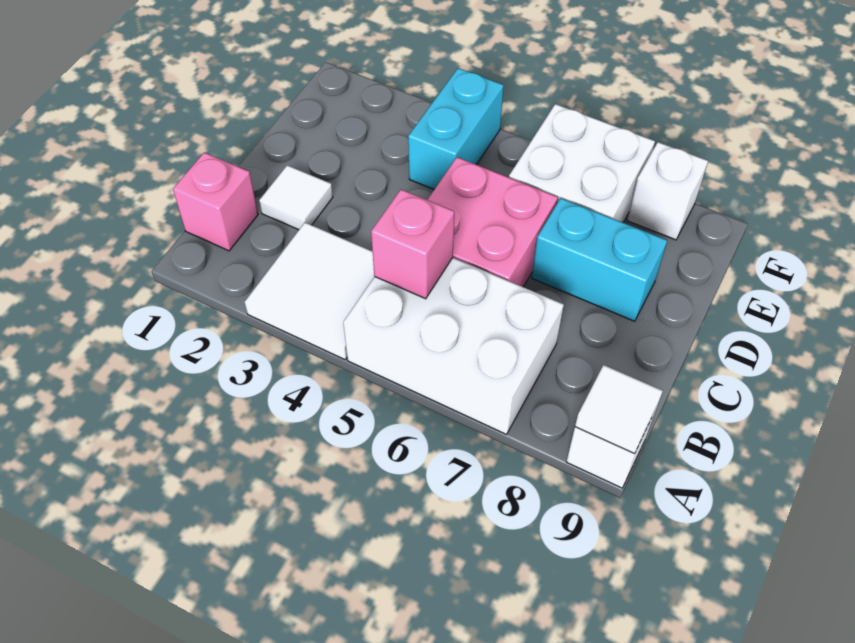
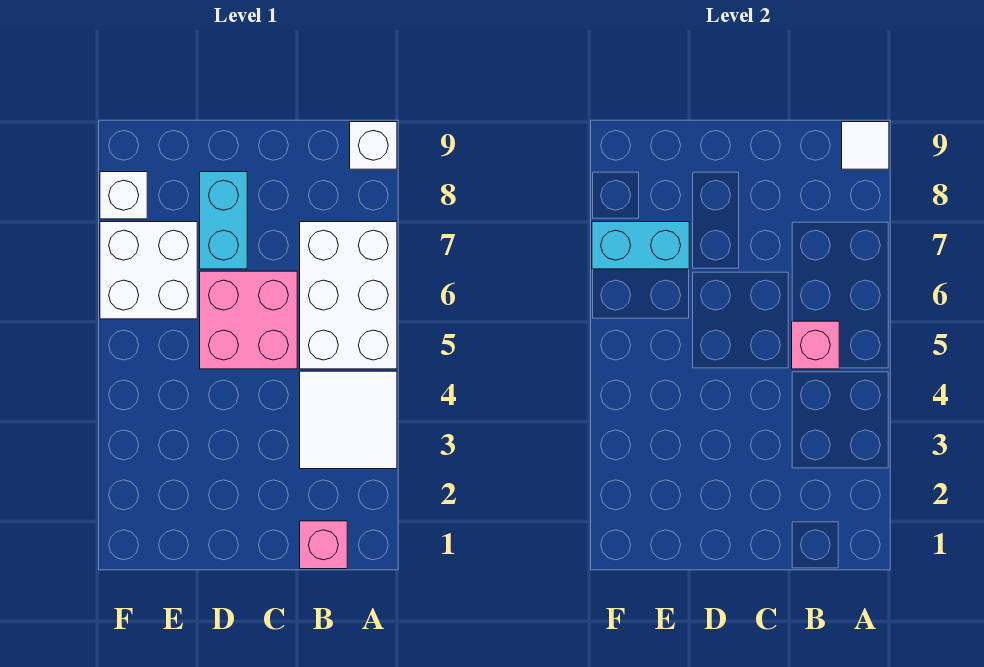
white tile C2 level 1 -> none
cyan brick E4:F4 level 1 -> cyan brick E7:F7 level 2

